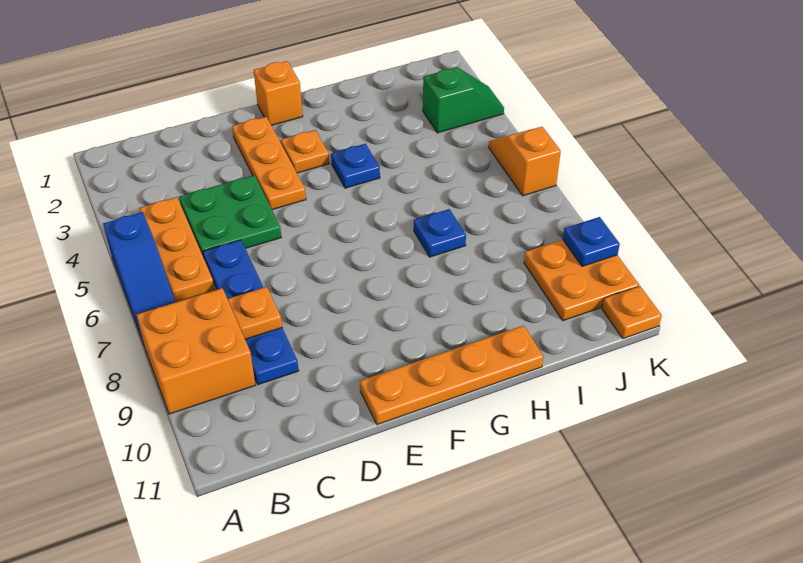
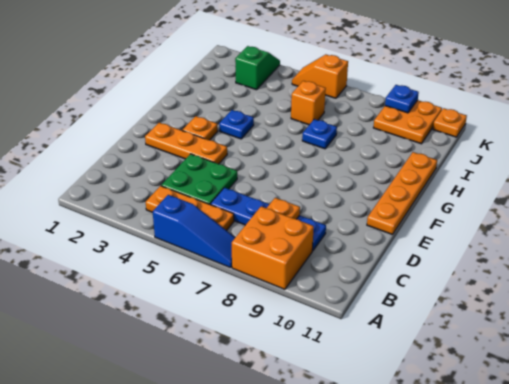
orange brick F1 level 1 -> orange brick I6 level 1

